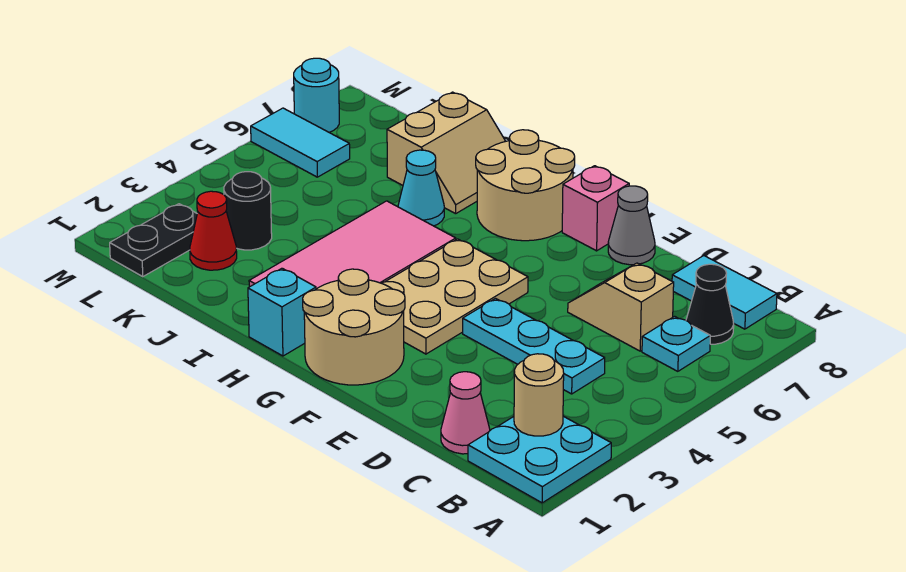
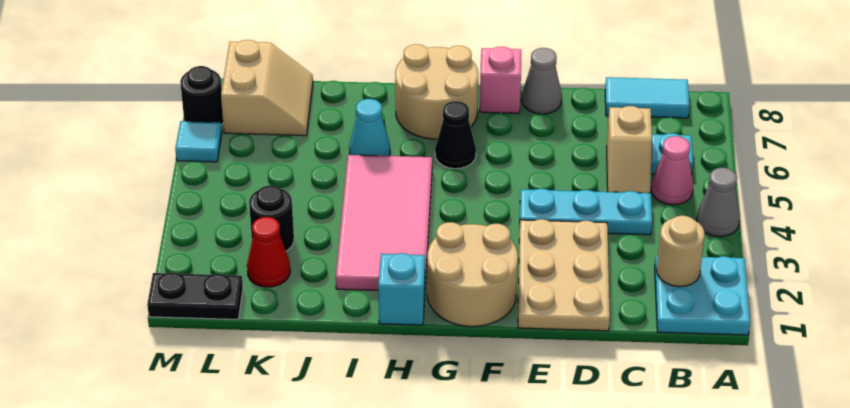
none -> grey cone A4 level 1
black cone B7 level 1 -> black cone G6 level 1
pink cone C1 level 1 -> pink cone B5 level 1
tan slope C6:D6 level 1 top C -> tan slope C5:C6 level 1 top 6
tan plate F3:G5 level 1 -> tan plate D1:E3 level 1
tan slope I7:J8 level 1 top J -> tan slope K7:L8 level 1 top L
black plate L1:L2 level 1 -> black plate L1:M1 level 1
cyan tile L6:M6 level 1 -> cyan tile M6 level 1
cyan round brick M7 level 1 -> black round brick M7 level 1

